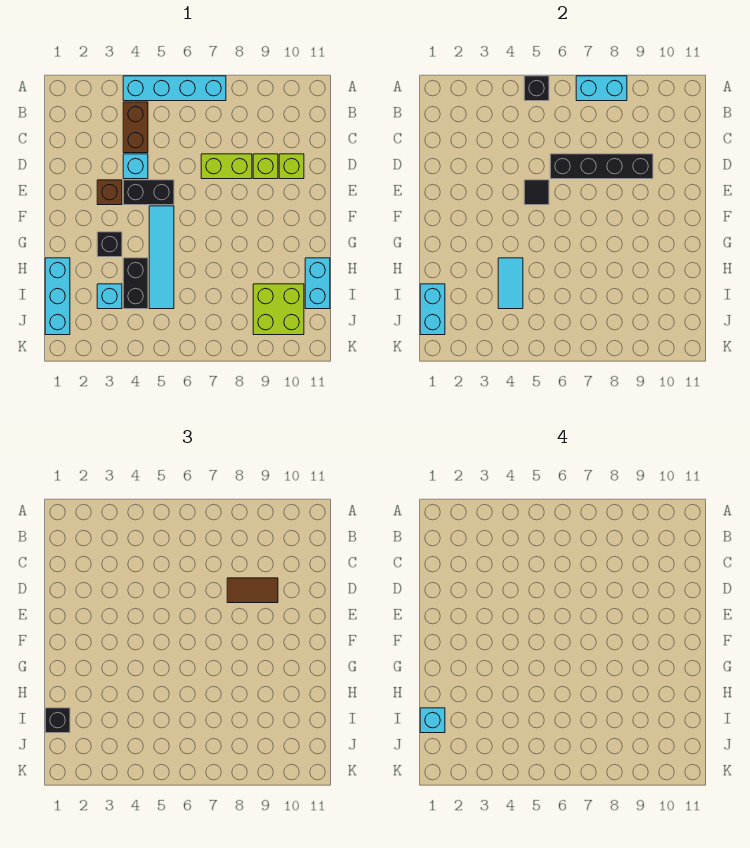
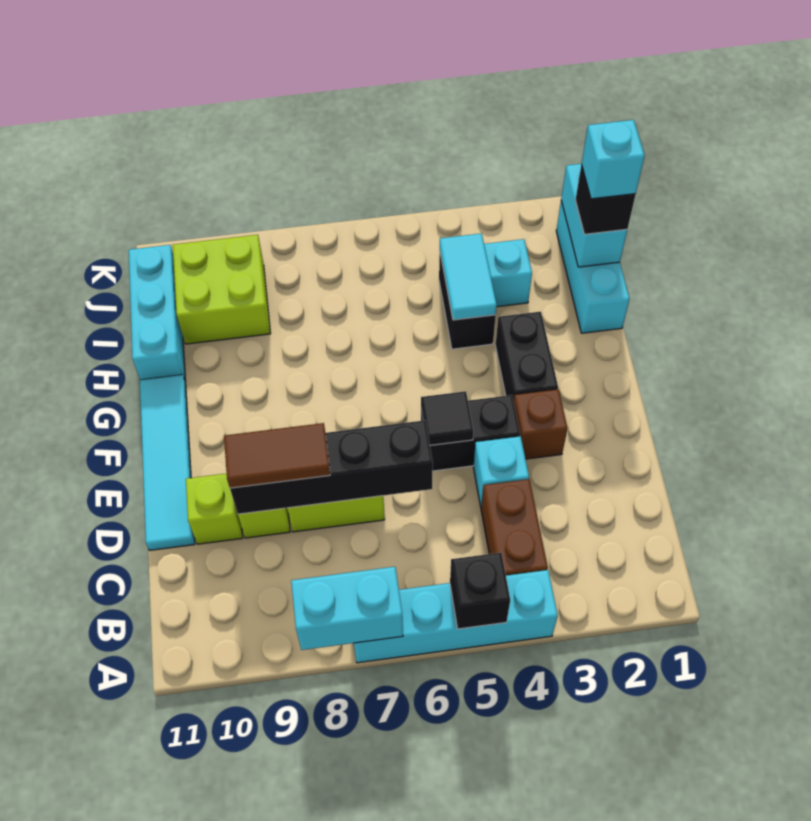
cyan tile F5:I5 level 1 -> cyan tile D11:G11 level 1
black brick G3 level 1 -> black brick F3:G3 level 1
cyan brick H11:I11 level 1 -> cyan brick H11:J11 level 1

